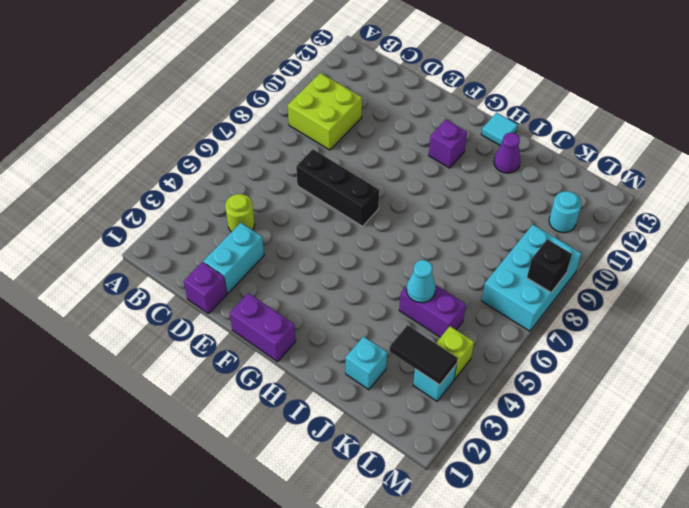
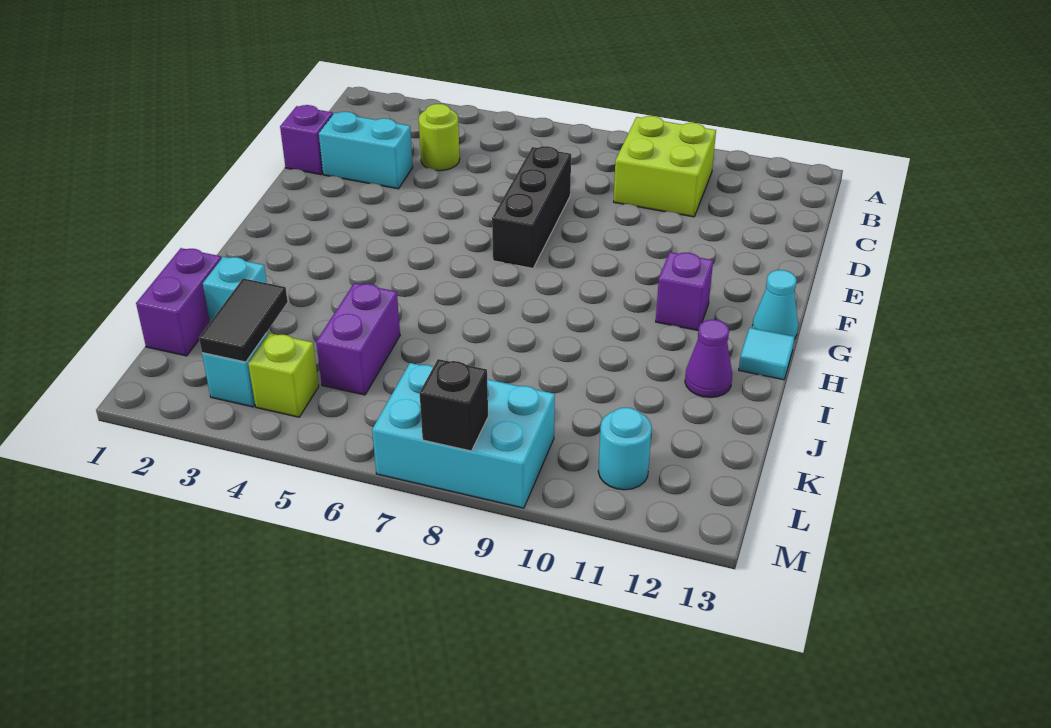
purple brick F1:G1 level 1 -> purple brick J1:K1 level 1
cyan cone J5 level 2 -> cyan cone G13 level 1

